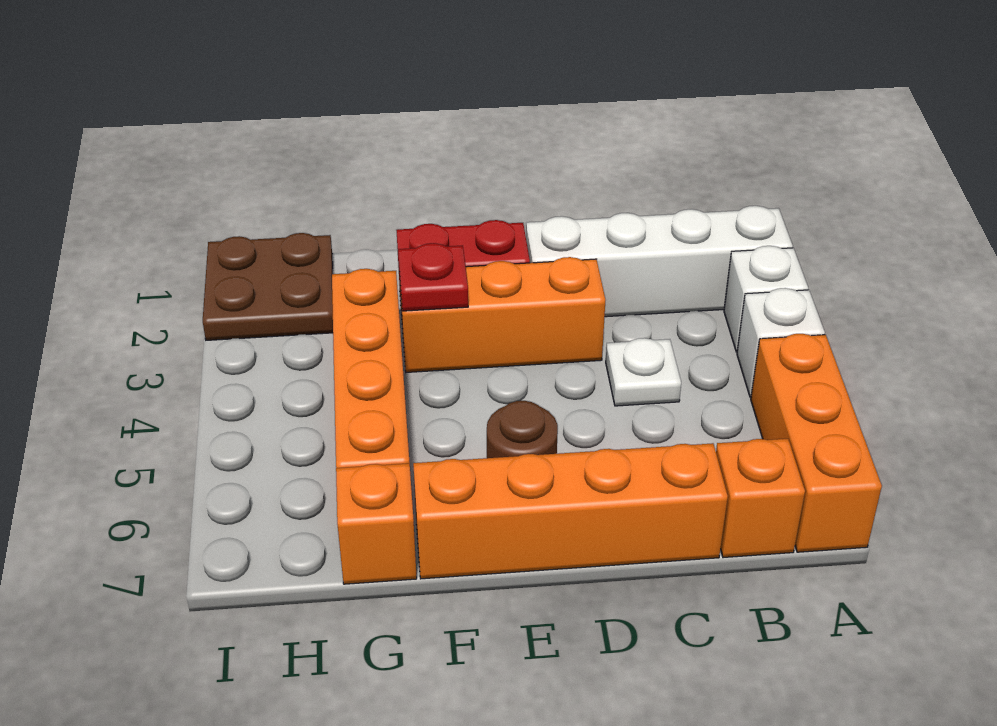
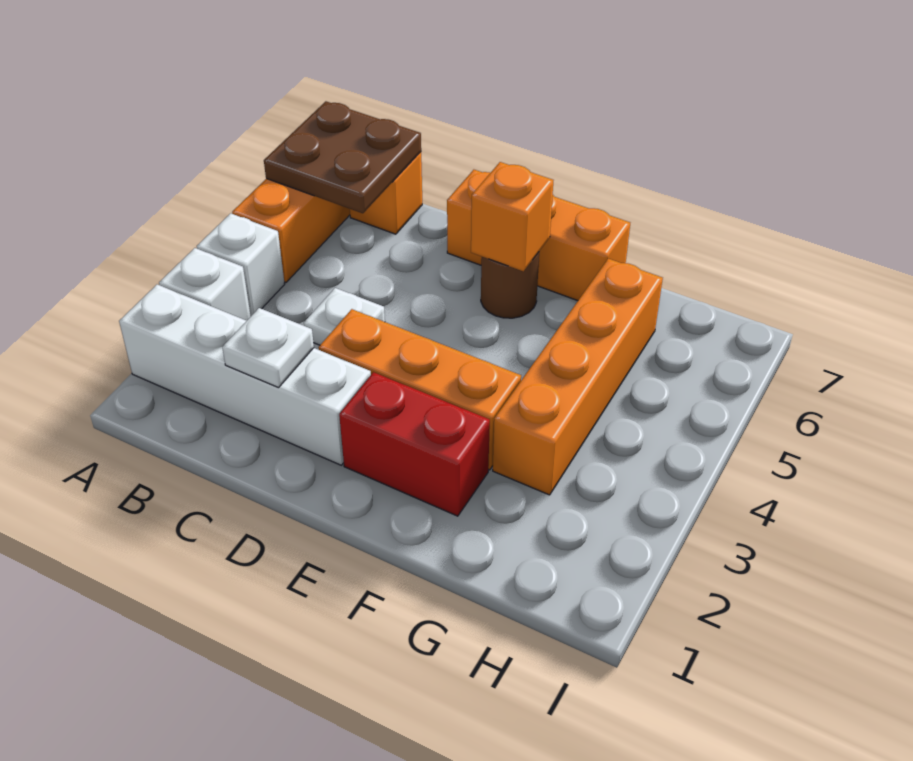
none -> white plate C2 level 2
orange brick C7:F7 level 1 -> orange brick D7:F7 level 1
red plate F3 level 2 -> none
orange brick G7 level 1 -> orange brick E6 level 2
brown plate H1:I2 level 1 -> brown plate A6:B7 level 2

